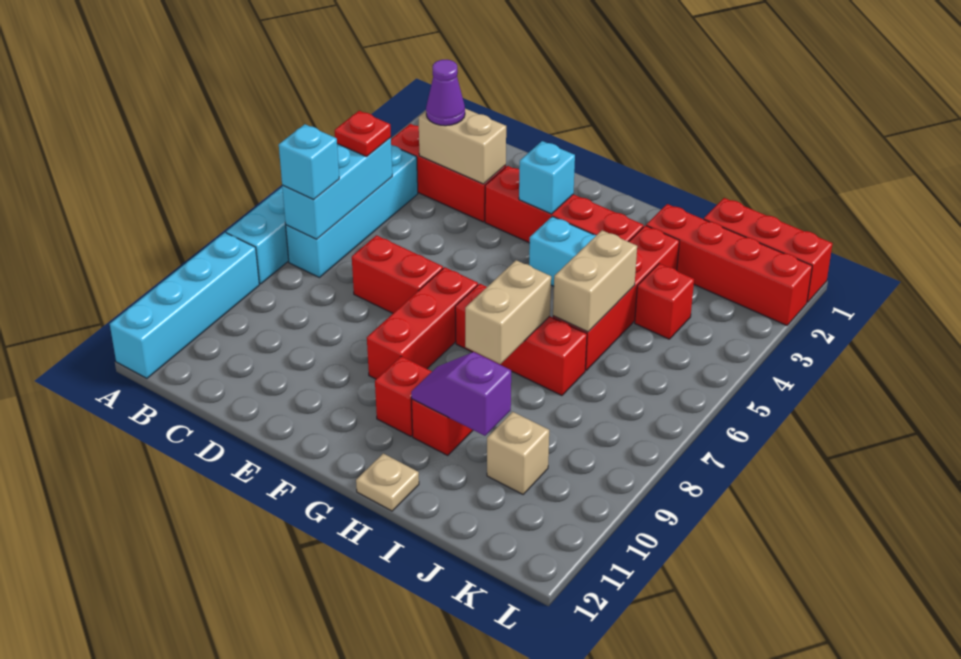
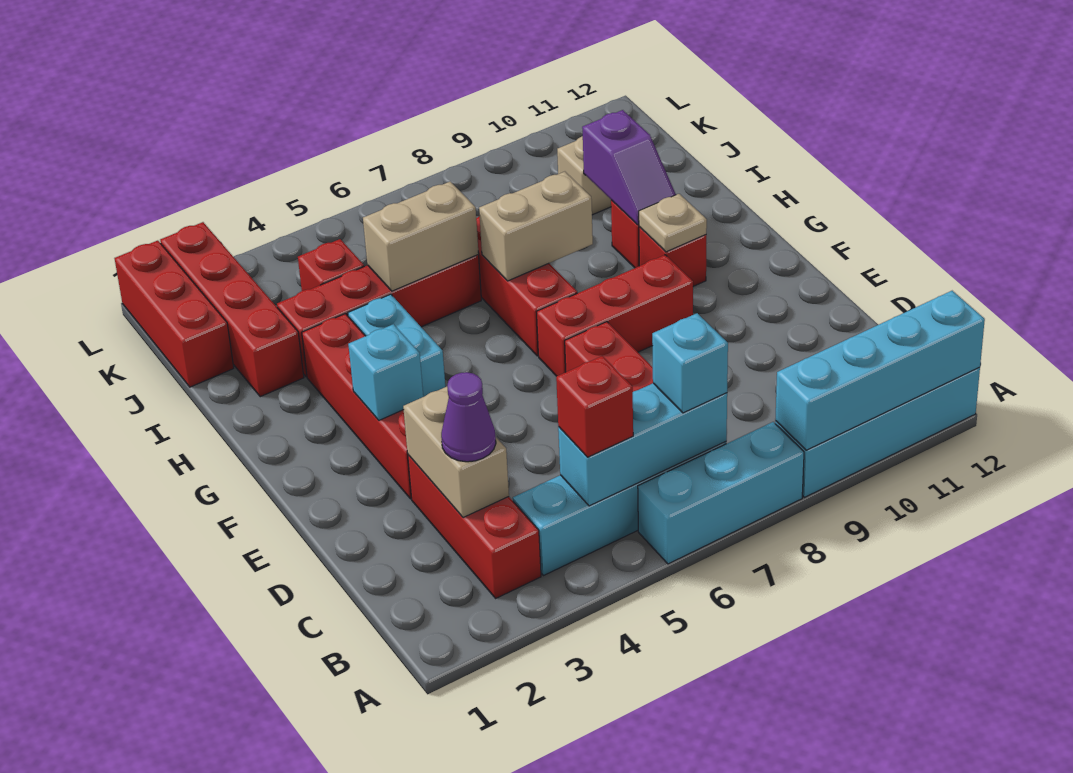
none -> cyan brick A9:A12 level 2
red plate B5 level 3 -> red brick B5 level 3
tan plate H12 level 1 -> tan plate G10 level 2

